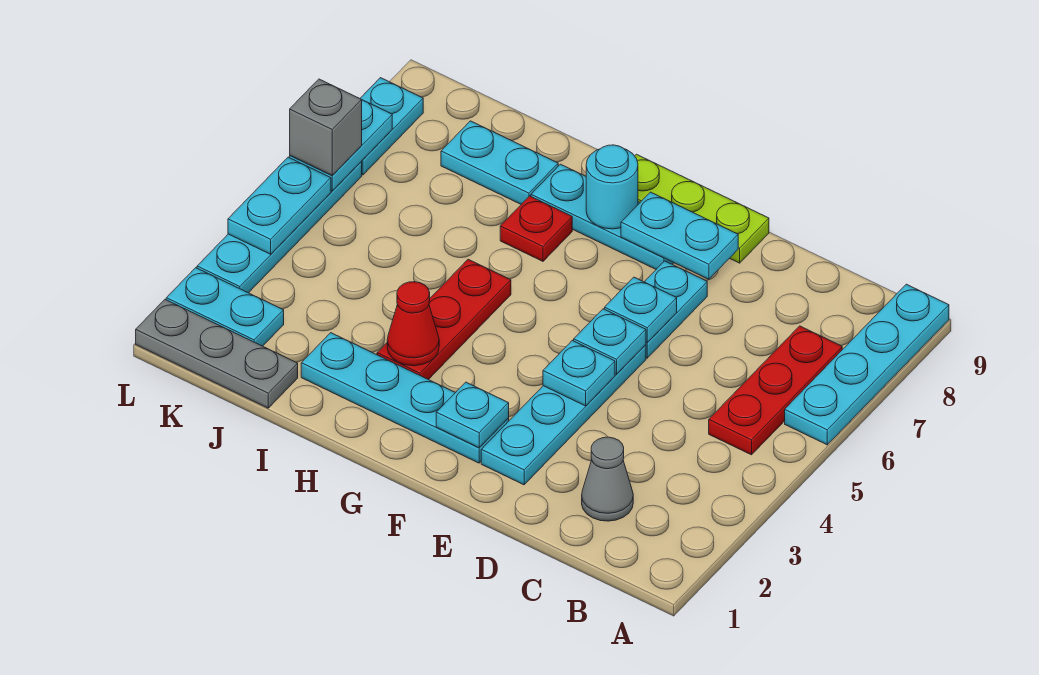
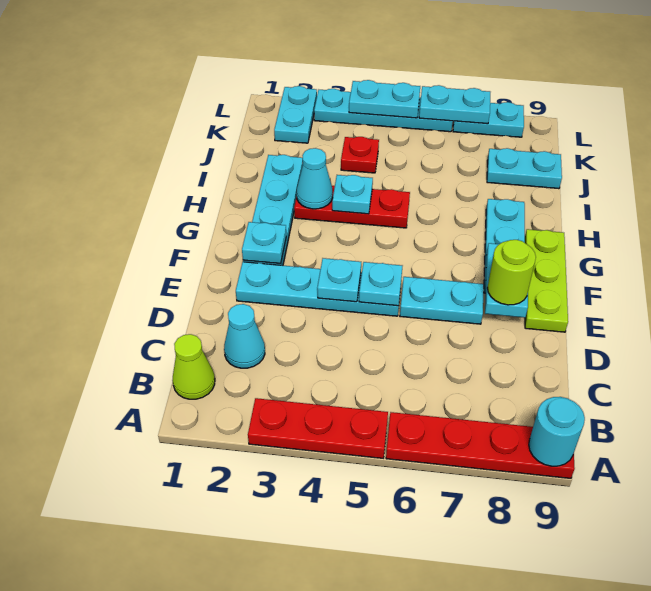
cyan plate A6:A9 level 1 -> red plate A6:A9 level 1
none -> lime cone B1 level 1
red plate B5:B7 level 1 -> red plate A3:A5 level 1
grey cone C2 level 1 -> cyan cone C2 level 1
cyan plate E6 level 2 -> cyan plate H4 level 2
none -> lime round brick E8 level 3
cyan round brick G8 level 2 -> cyan round brick A9 level 2
red cone H3 level 2 -> cyan cone H3 level 2
red plate H7 level 1 -> red plate J4 level 1
cyan plate I8:J8 level 1 -> cyan plate J8:J9 level 1
grey plate J1:L1 level 1 -> none
grey brick L6 level 3 -> none

